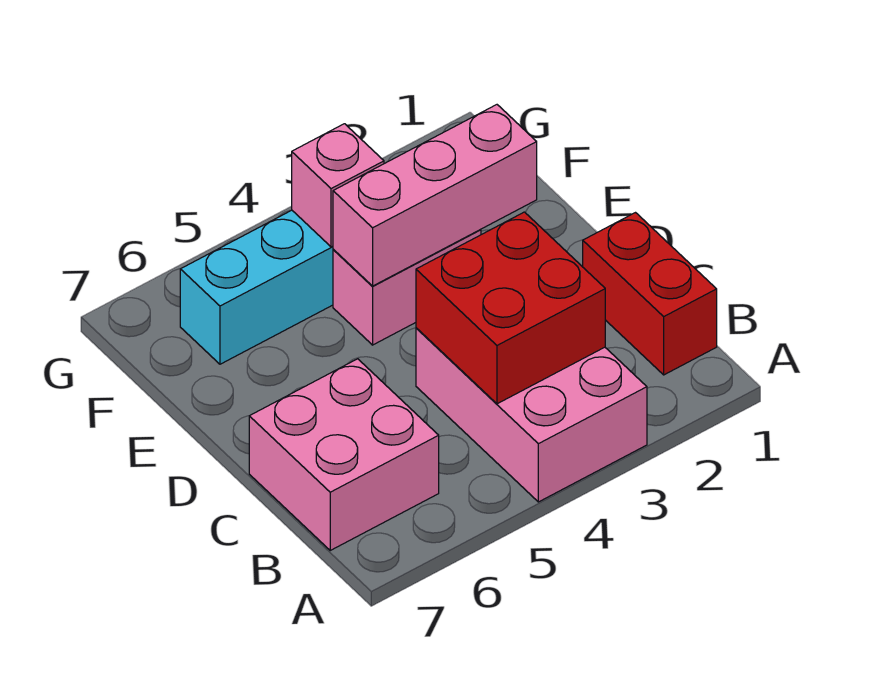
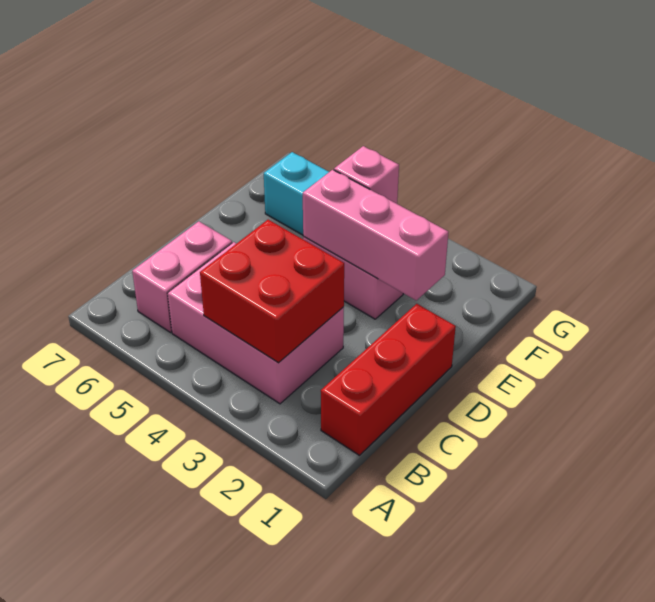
pink brick A3:C4 level 1 -> pink brick B3:C5 level 1
red brick B1:C1 level 1 -> red brick B1:D1 level 1
pink brick B6:C7 level 1 -> pink brick B6:C6 level 1

